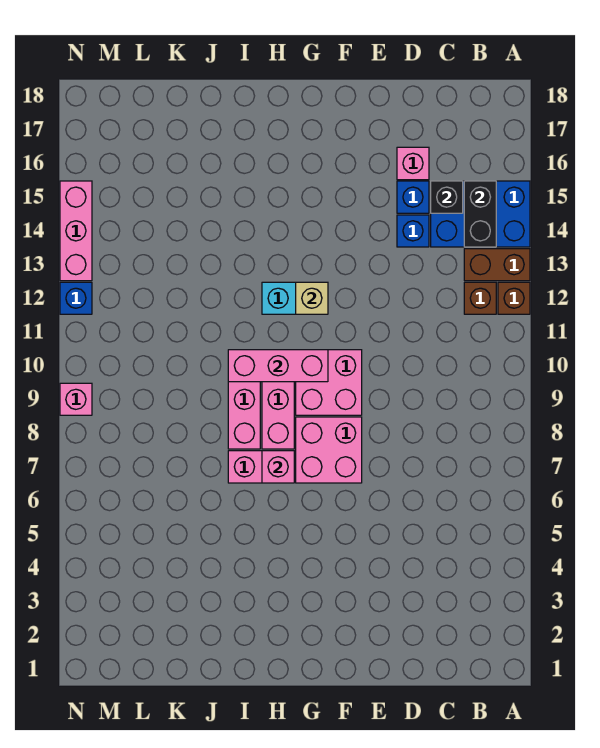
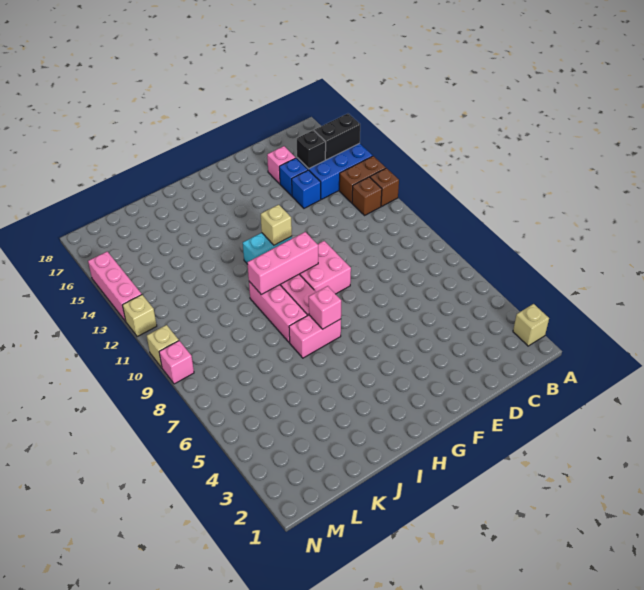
none -> tan brick A2 level 1
black brick B14:B15 level 2 -> black brick A15:B15 level 2
pink brick F7:G8 level 1 -> none
none -> tan brick N10 level 1
blue brick N12 level 1 -> tan brick N12 level 1

